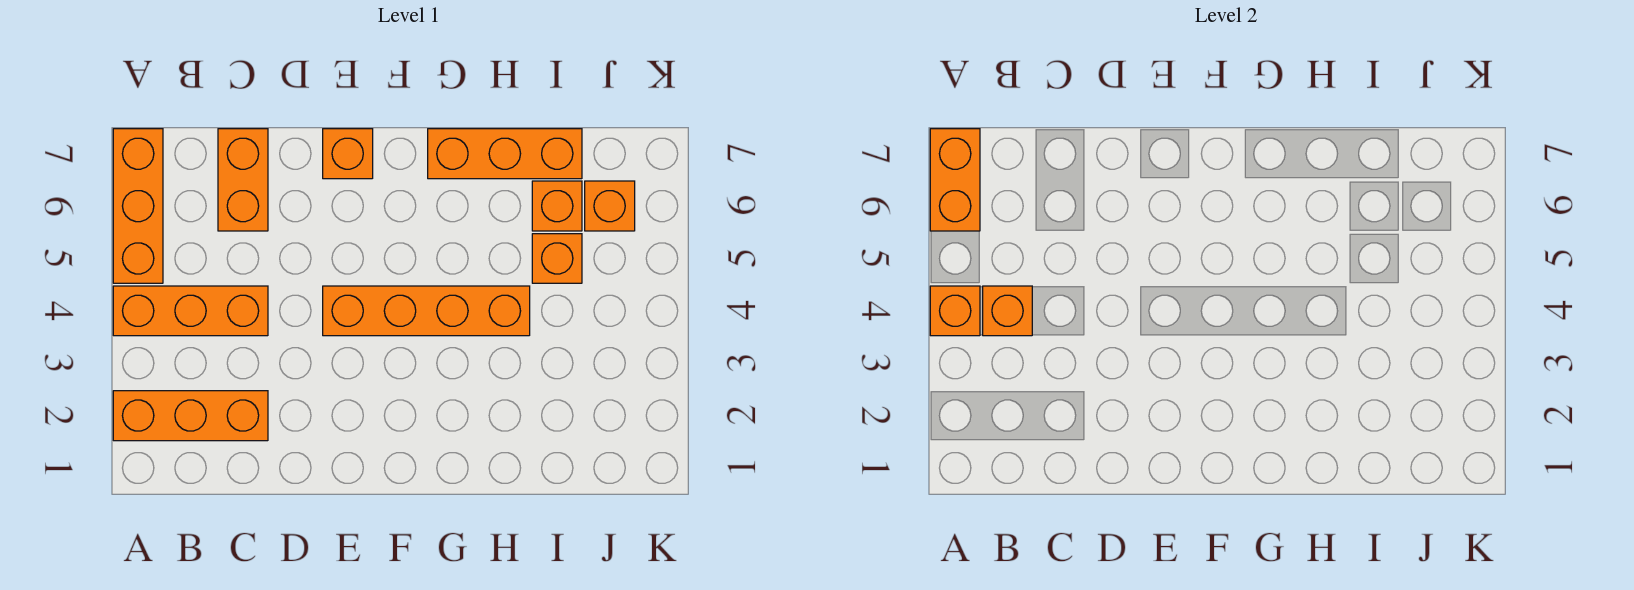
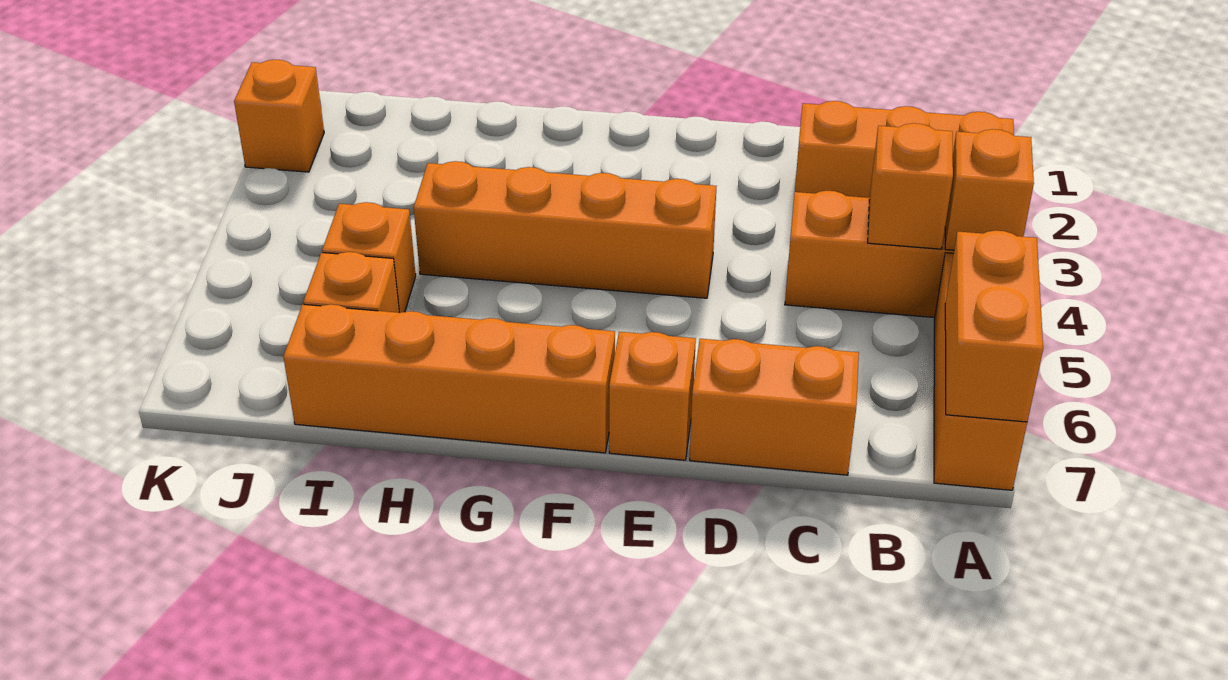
orange brick C6:C7 level 1 -> orange brick C7:D7 level 1
orange brick G7:I7 level 1 -> orange brick F7:I7 level 1
orange brick J6 level 1 -> orange brick K2 level 1

